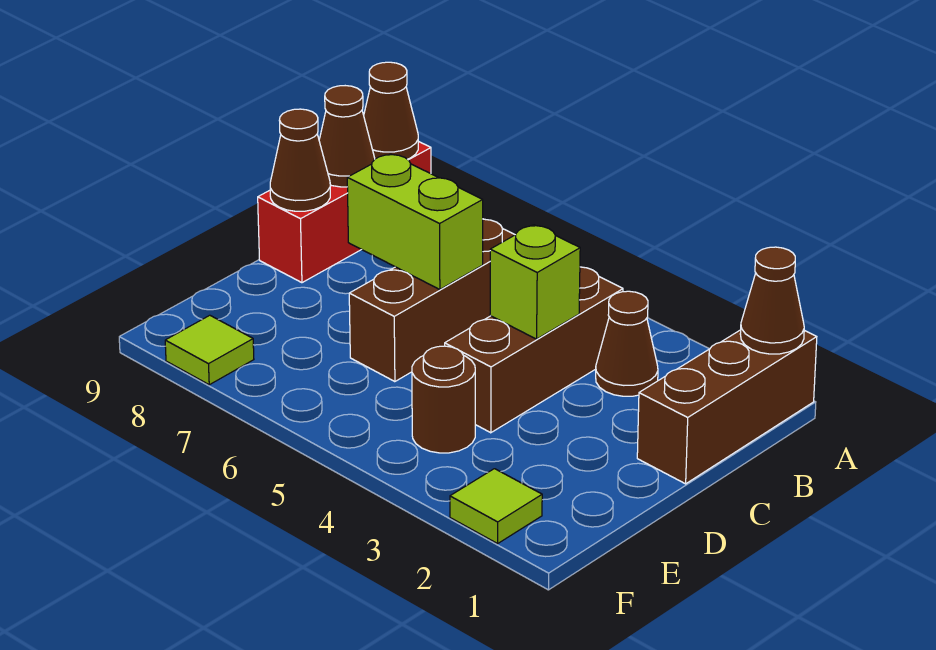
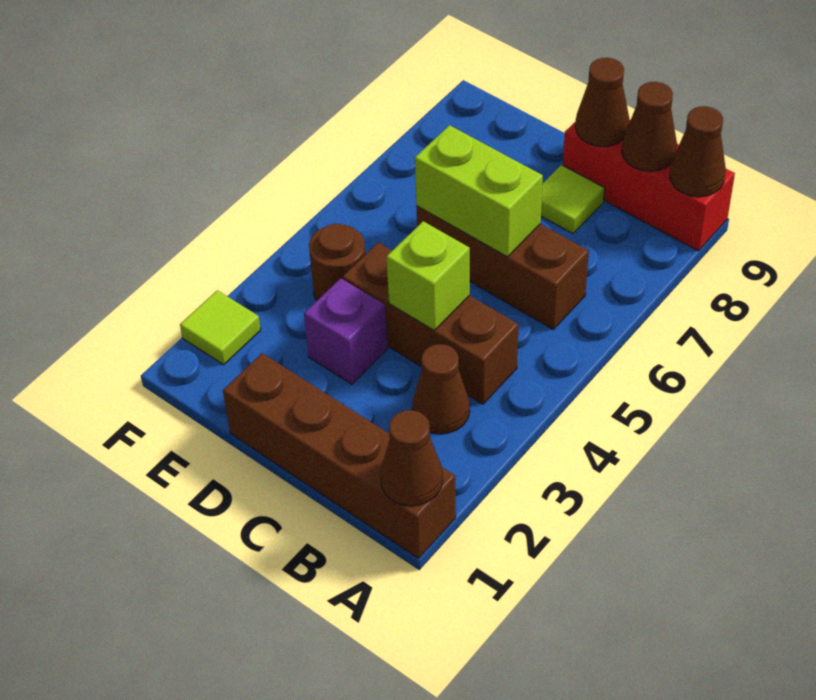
brown brick A1:C1 level 1 -> brown brick A1:D1 level 1
lime brick C6:C7 level 2 -> lime brick C6:D6 level 2
none -> purple brick D3 level 1
lime tile F8 level 1 -> lime tile C8 level 1

